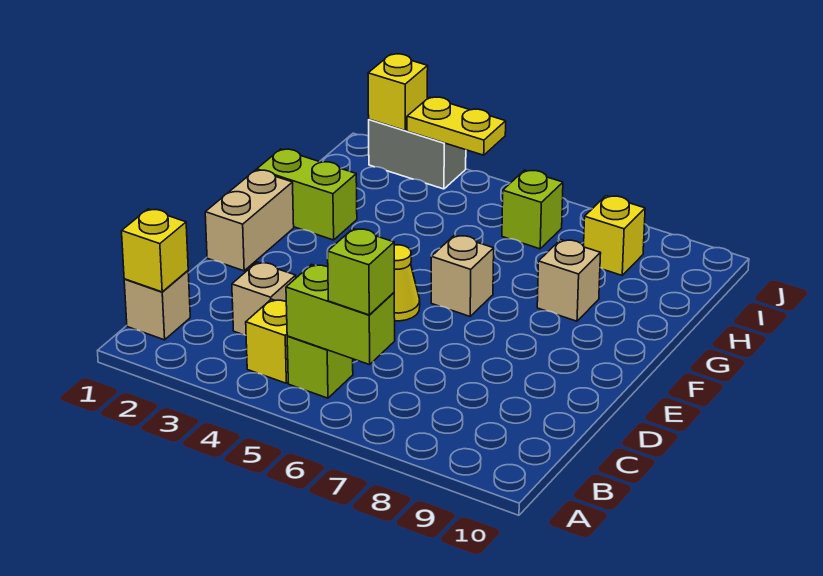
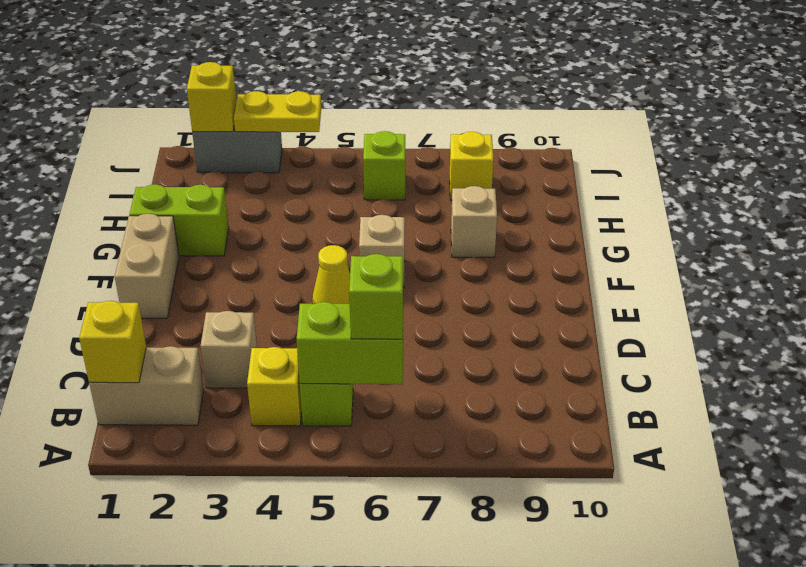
tan brick B1 level 1 -> tan brick B1:B2 level 1

